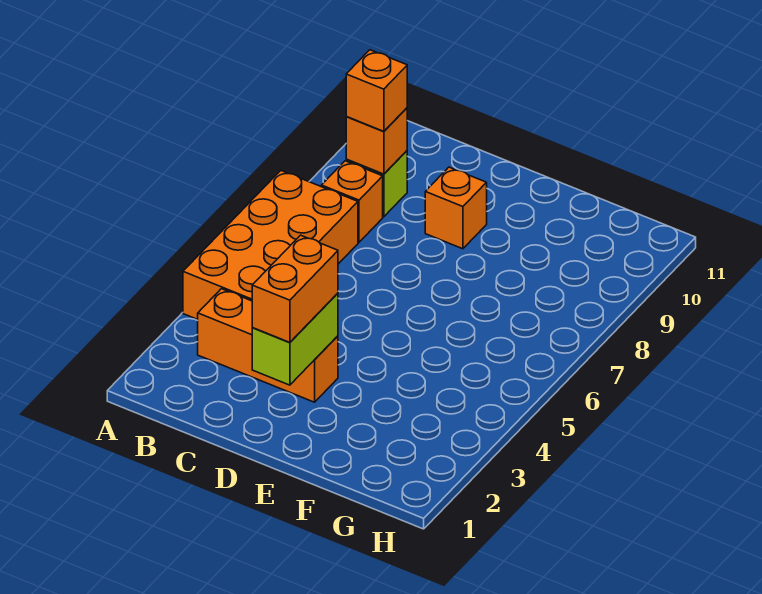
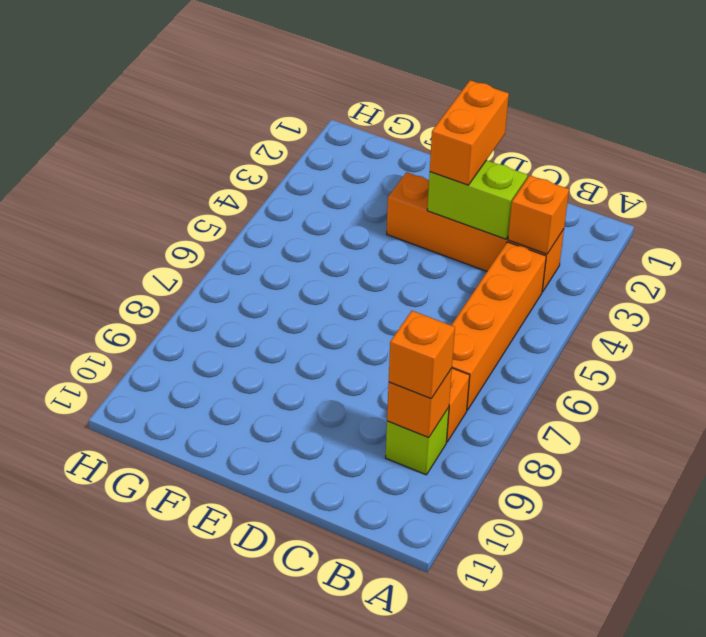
orange brick A4:B7 level 1 -> orange brick B4:B7 level 1
orange brick B3:D3 level 1 -> orange brick B3:E3 level 1
lime brick D2:D3 level 2 -> lime brick C3:D3 level 2
orange brick D9 level 1 -> orange brick B3 level 2

